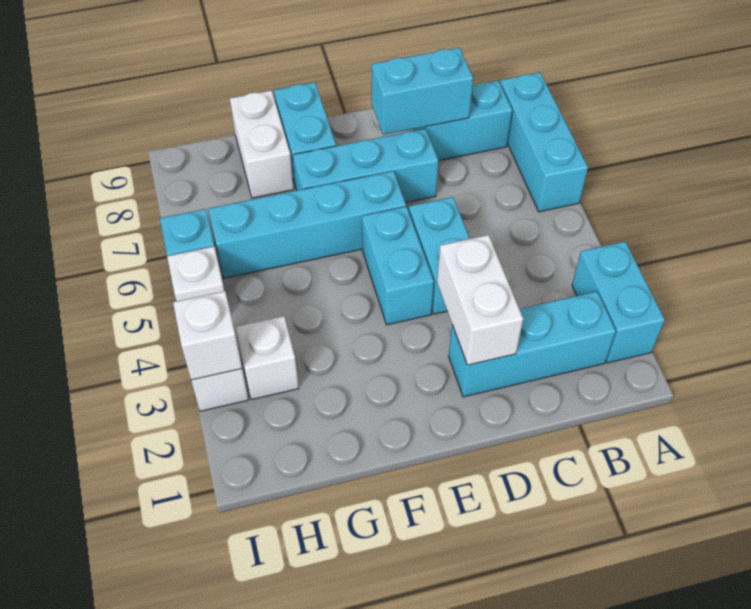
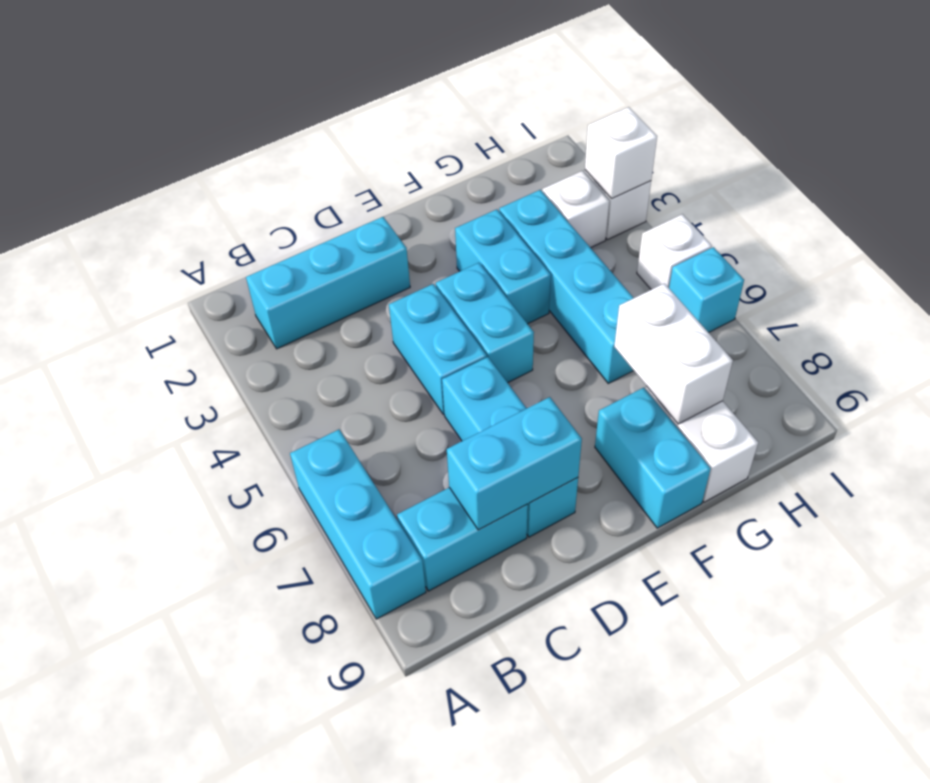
cyan brick A2:A3 level 1 -> cyan brick F3:F4 level 1
white brick D2:D3 level 2 -> white brick G7:G8 level 2
cyan brick D7:F7 level 1 -> cyan brick D6:D8 level 1
cyan brick E6:H6 level 1 -> cyan brick G3:G6 level 1

